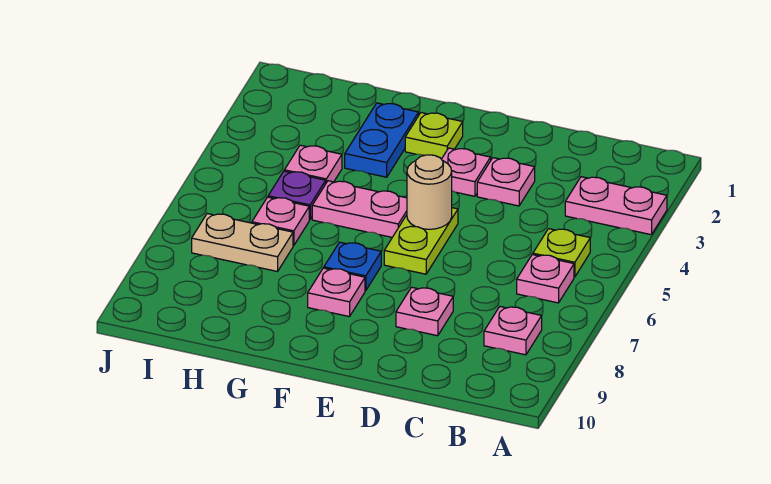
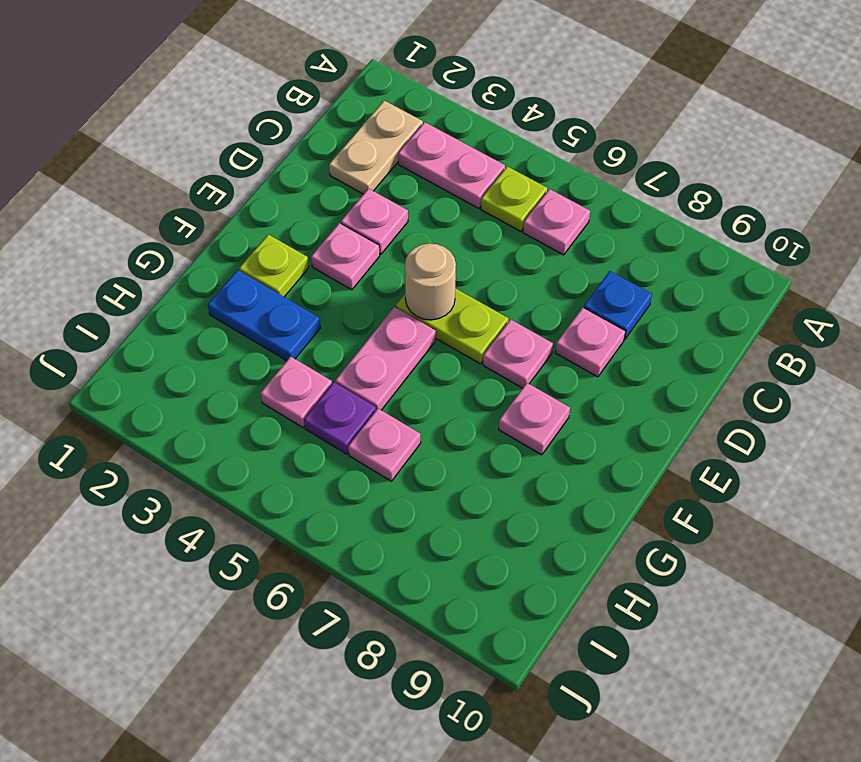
pink plate A3:B3 level 1 -> pink plate B3:B4 level 1
pink plate B8 level 1 -> pink plate E7 level 1
blue plate F7 level 1 -> blue plate C8 level 1
tan plate H7:I7 level 1 -> tan plate B2:C2 level 1

